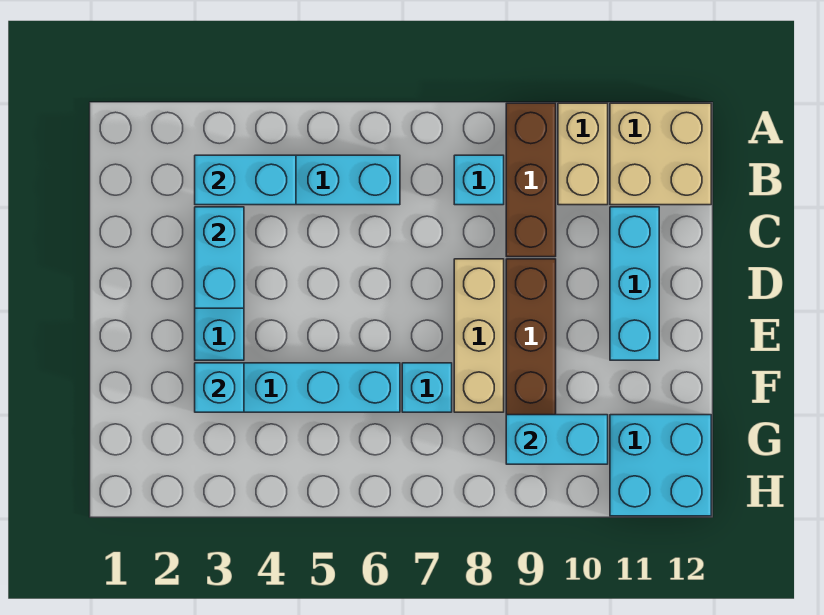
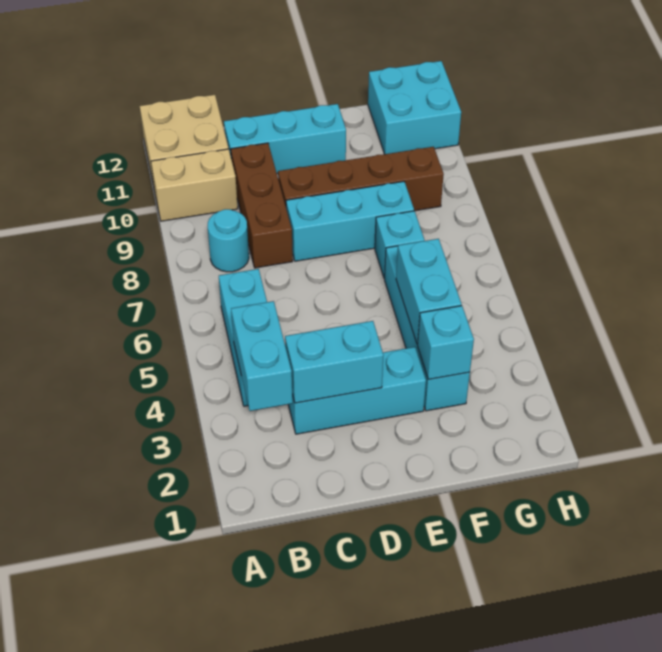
brown brick A9:C9 level 1 -> brown brick C8:C10 level 1
cyan brick B8 level 1 -> cyan round brick B8 level 1
tan brick D8:F8 level 1 -> cyan brick D8:F8 level 1
cyan brick G9:G10 level 2 -> cyan brick F4:F5 level 2

